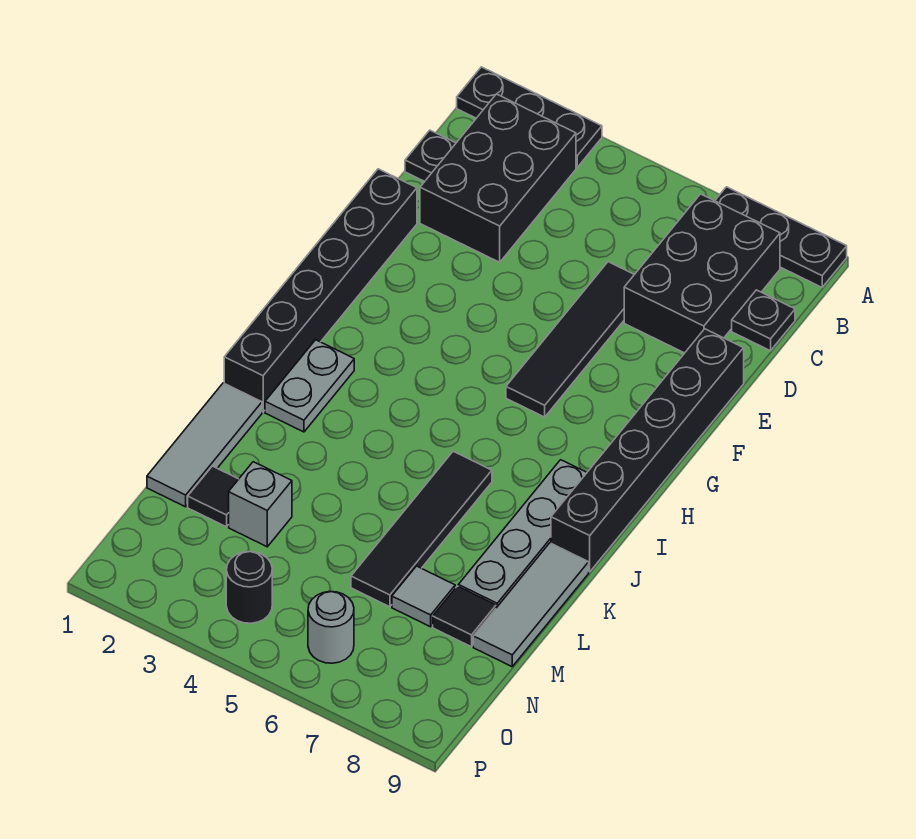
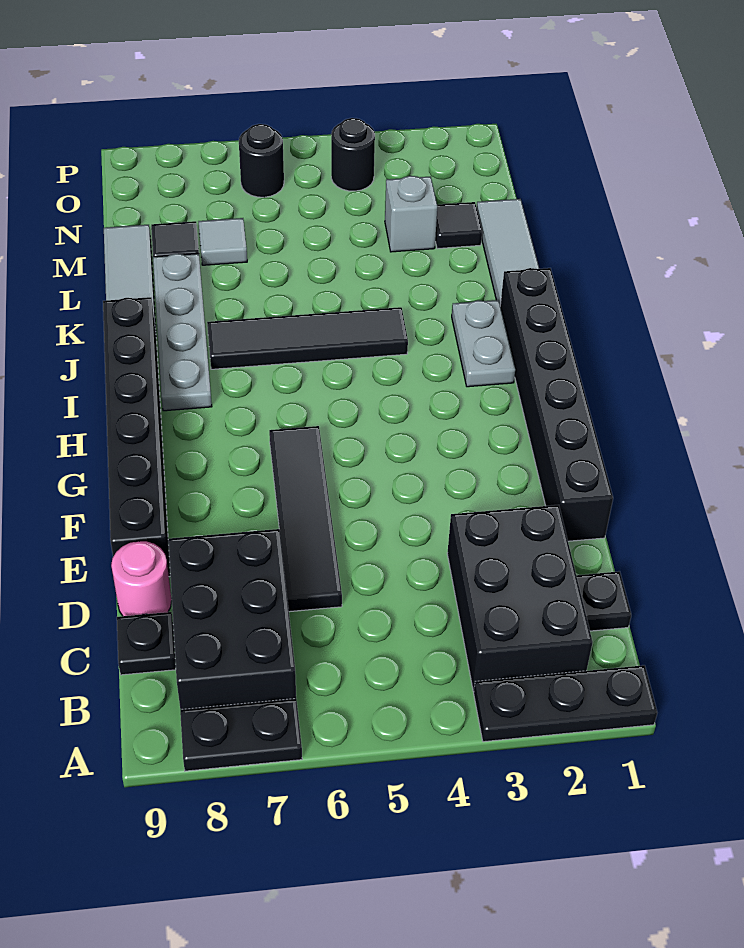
black plate A7:A9 level 1 -> black plate A7:A8 level 1
none -> pink round brick D9 level 1
black tile J6:M6 level 1 -> black tile J4:J7 level 1
grey round brick O6 level 1 -> black round brick O6 level 1

